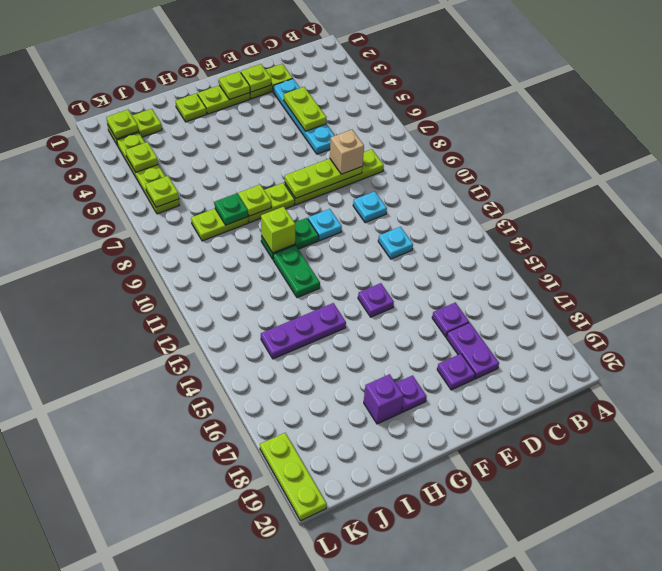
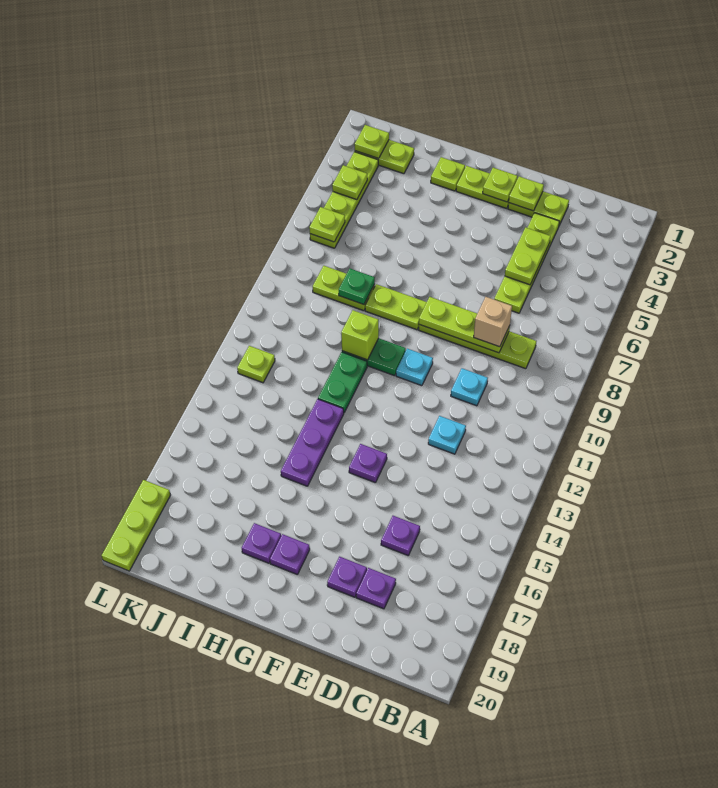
cyan plate D3:D6 level 1 -> lime plate D3:D6 level 1
purple plate D17:D18 level 1 -> purple plate D18 level 1
lime plate H8 level 2 -> lime plate K12 level 1
purple plate H14:J14 level 1 -> purple plate H13:H15 level 1
purple brick H18 level 1 -> purple plate H18 level 1

